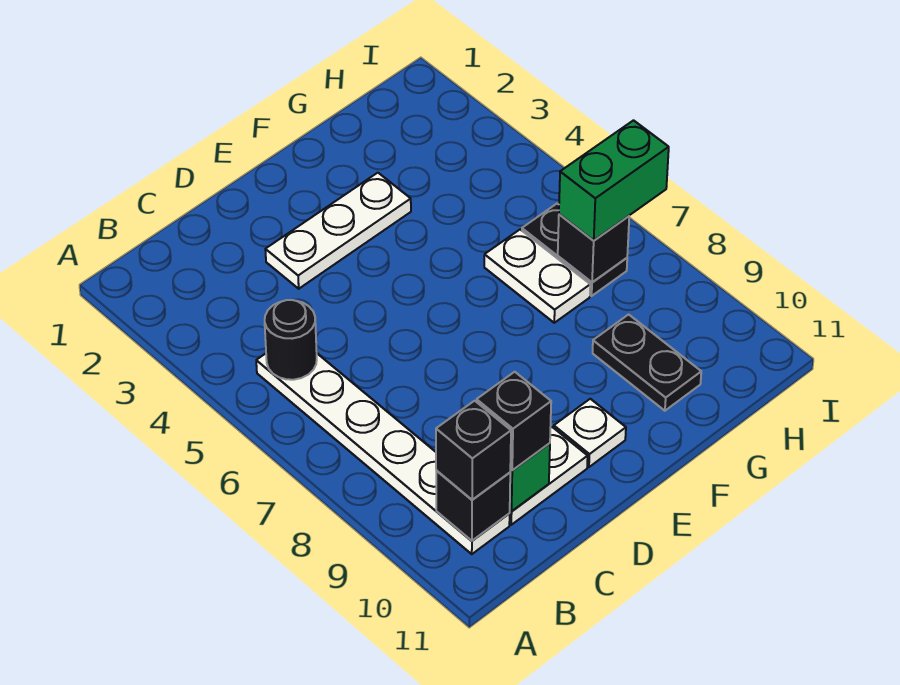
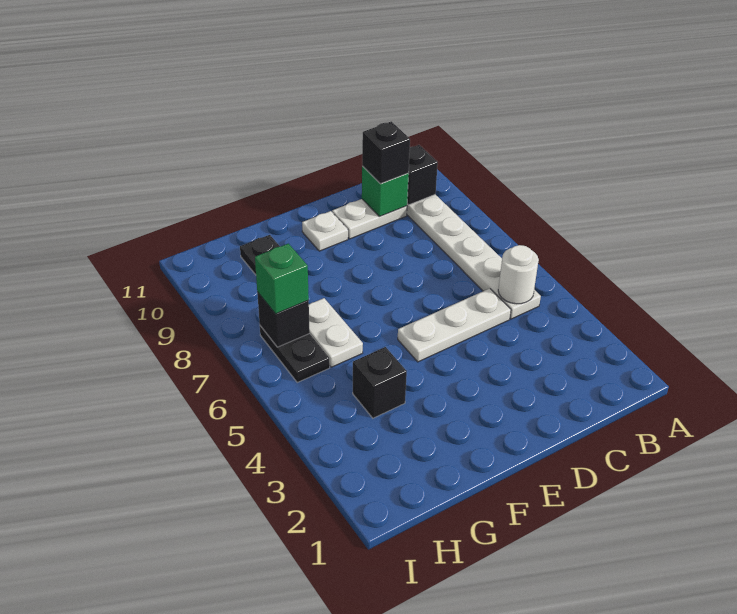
black round brick B5 level 2 -> white round brick B5 level 2
black brick B10 level 3 -> black brick G4 level 1
white plate D3:F3 level 1 -> white plate C5:E5 level 1
green brick H7:I7 level 3 -> green brick H7 level 3

